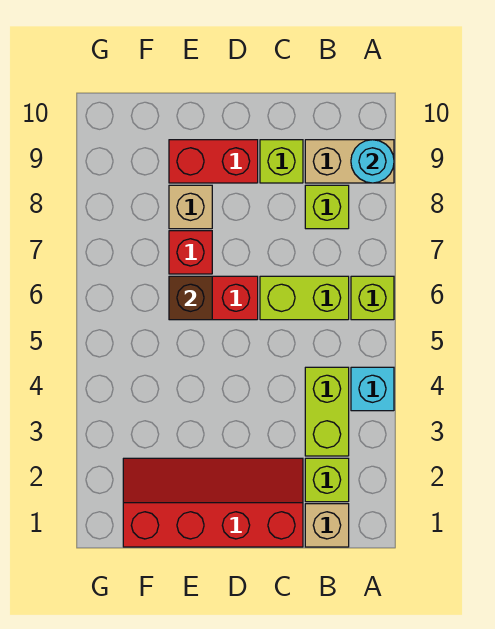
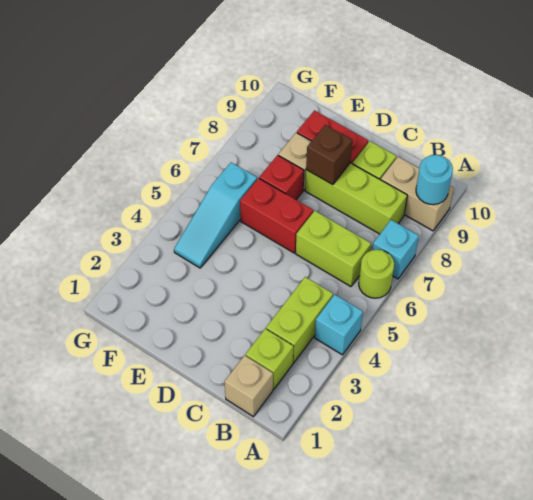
lime brick A6 level 1 -> lime round brick A6 level 1
none -> cyan brick A7 level 1
lime brick B8 level 1 -> lime brick B8:D8 level 1
red slope C1:F2 level 1 top 1 -> none
brown brick E6 level 2 -> brown brick D8 level 2
none -> cyan slope F4:F6 level 1 top 6

